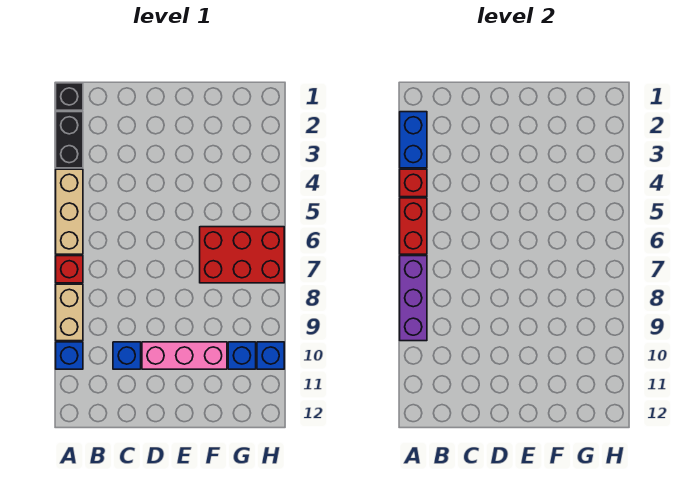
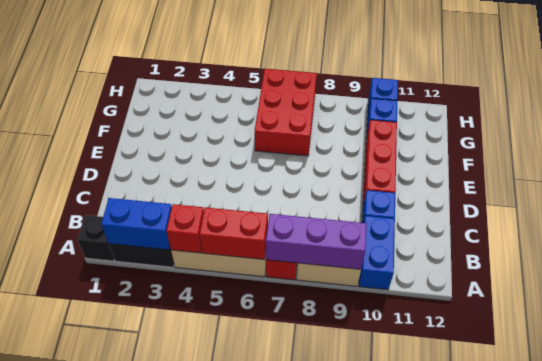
blue brick A10 level 1 -> blue brick A10:B10 level 1
pink brick D10:F10 level 1 -> red brick D10:F10 level 1

